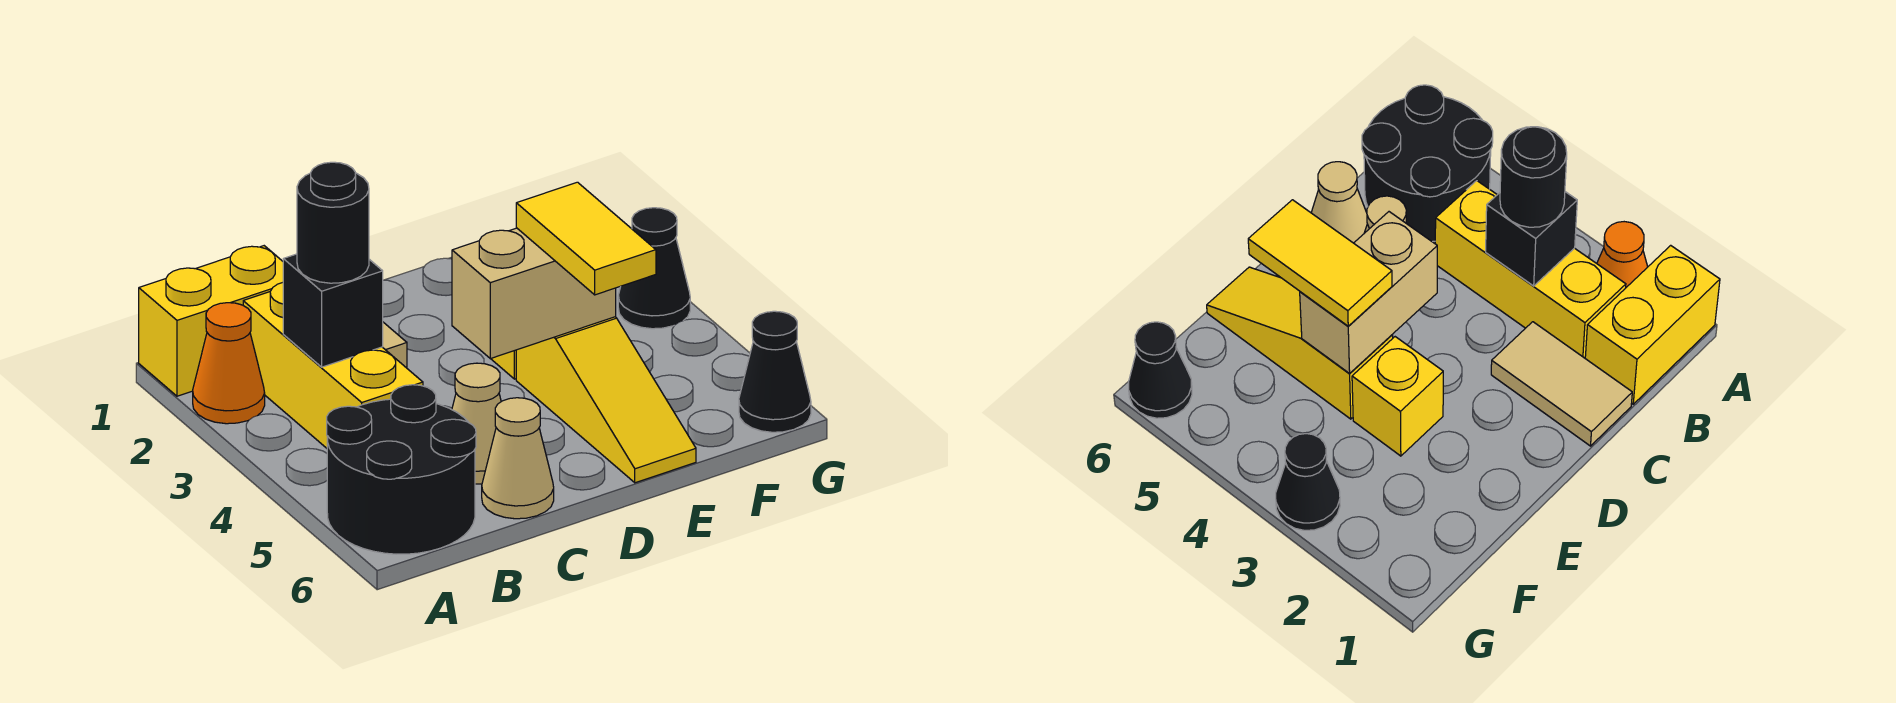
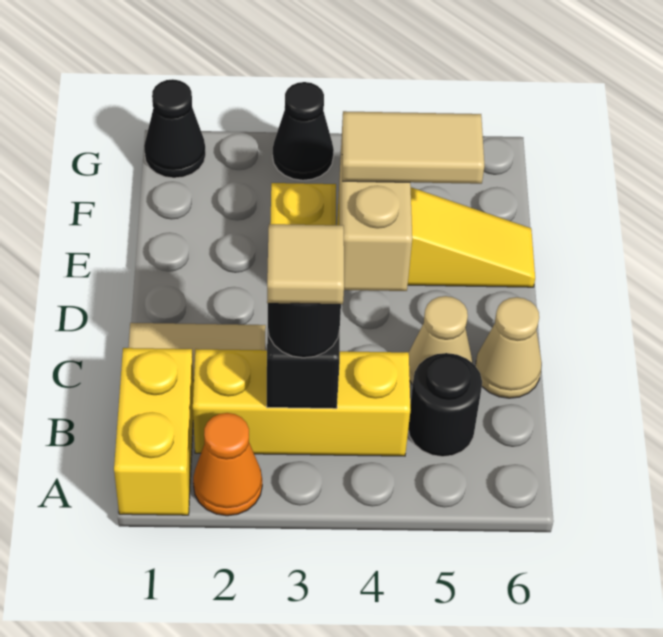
black round brick A5:B6 level 1 -> black round brick B5 level 1
none -> tan tile B3 level 4
yellow tile E4:E5 level 3 -> tan tile E4:E5 level 3
black cone G6 level 1 -> black cone G1 level 1

